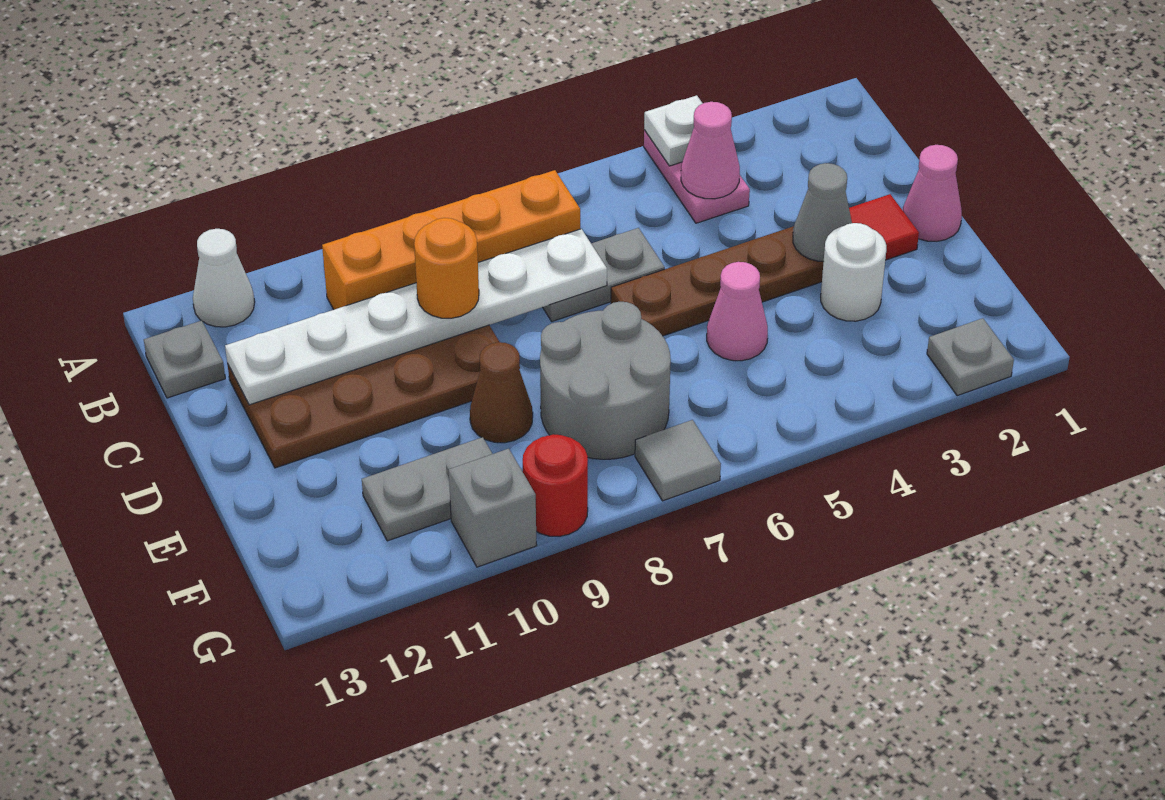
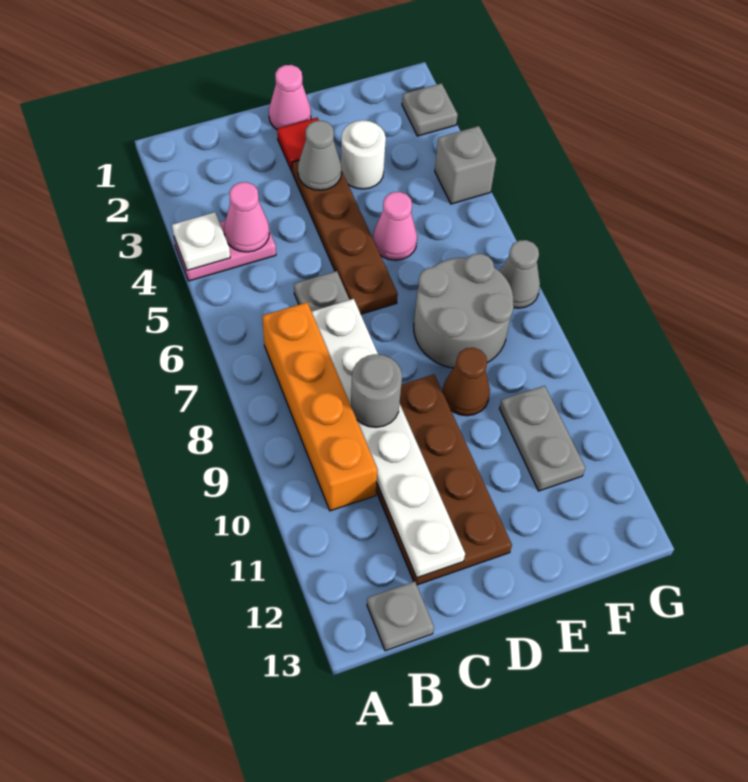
white cone A12 level 1 -> none
orange round brick C9 level 3 -> grey round brick C9 level 3
grey tile G7 level 1 -> grey cone G7 level 1
red round brick G9 level 1 -> none
grey brick G10 level 1 -> grey brick G4 level 1

